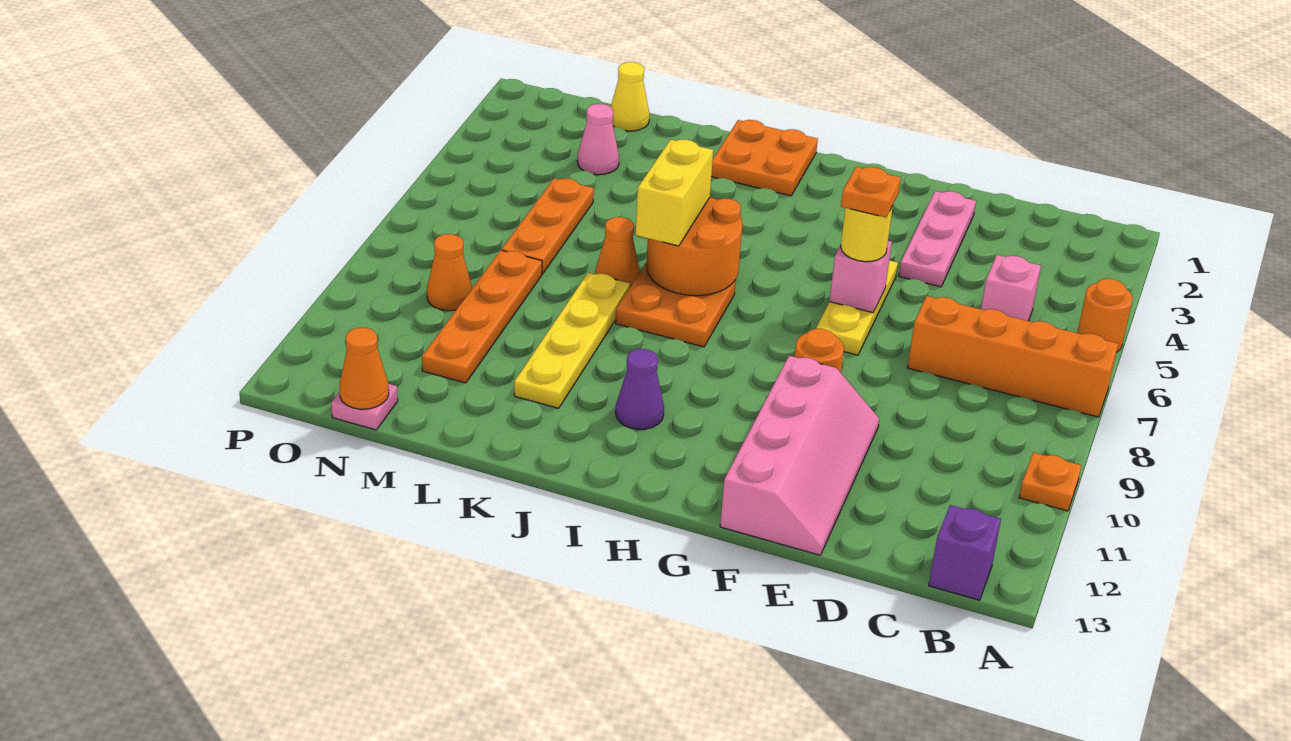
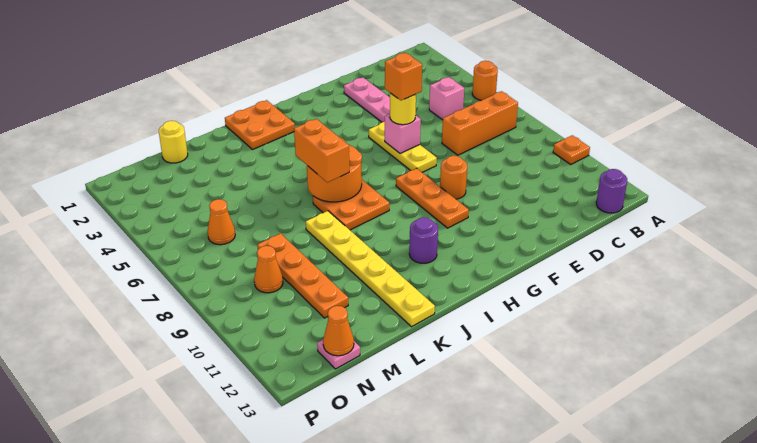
orange brick A7:D7 level 1 -> orange brick B7:D7 level 1
purple brick B13 level 1 -> purple round brick B13 level 1
pink slope E10:F13 level 1 top F -> none
orange plate F6 level 4 -> orange brick F6 level 4
purple cone I11 level 1 -> purple round brick I11 level 1
yellow brick J6:J7 level 3 -> orange brick J6:J7 level 3
orange cone K7 level 1 -> orange cone N6 level 1
yellow plate K8:K11 level 1 -> yellow plate K8:K13 level 1
yellow cone M1 level 1 -> yellow round brick M1 level 1
pink cone M3 level 1 -> none
orange plate M5:M7 level 1 -> orange plate G8:G10 level 1

